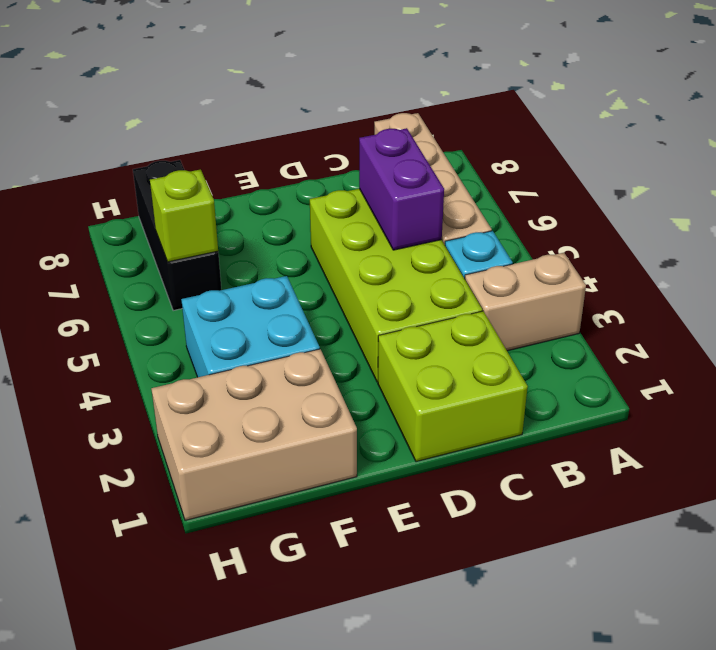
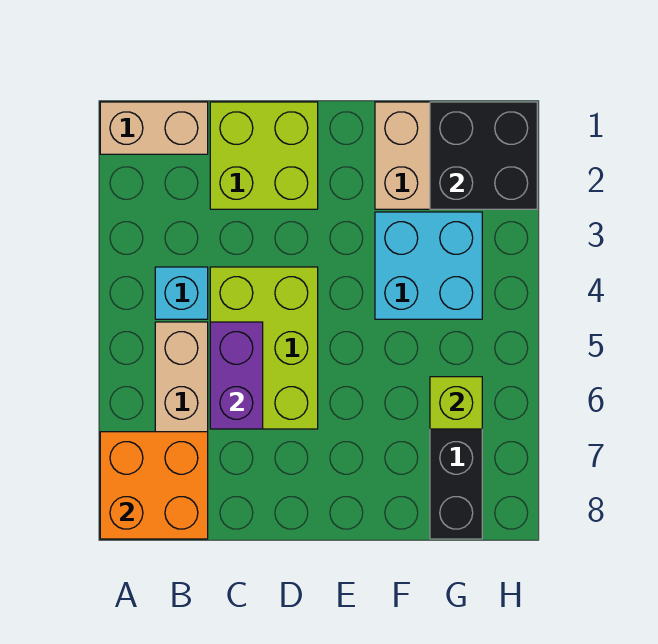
tan brick A3:B3 level 1 -> tan brick A1:B1 level 1
none -> orange brick A7:B8 level 2
lime brick C3:D6 level 1 -> lime brick C4:D6 level 1
none -> black brick G1:H2 level 2

